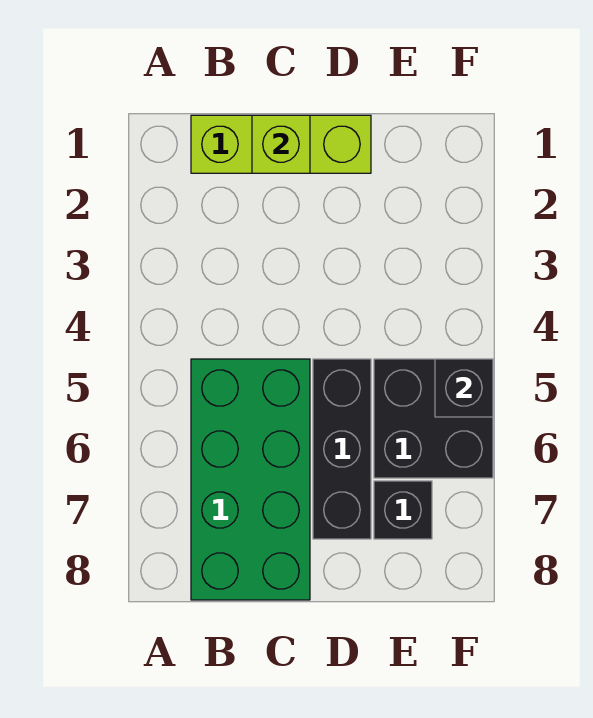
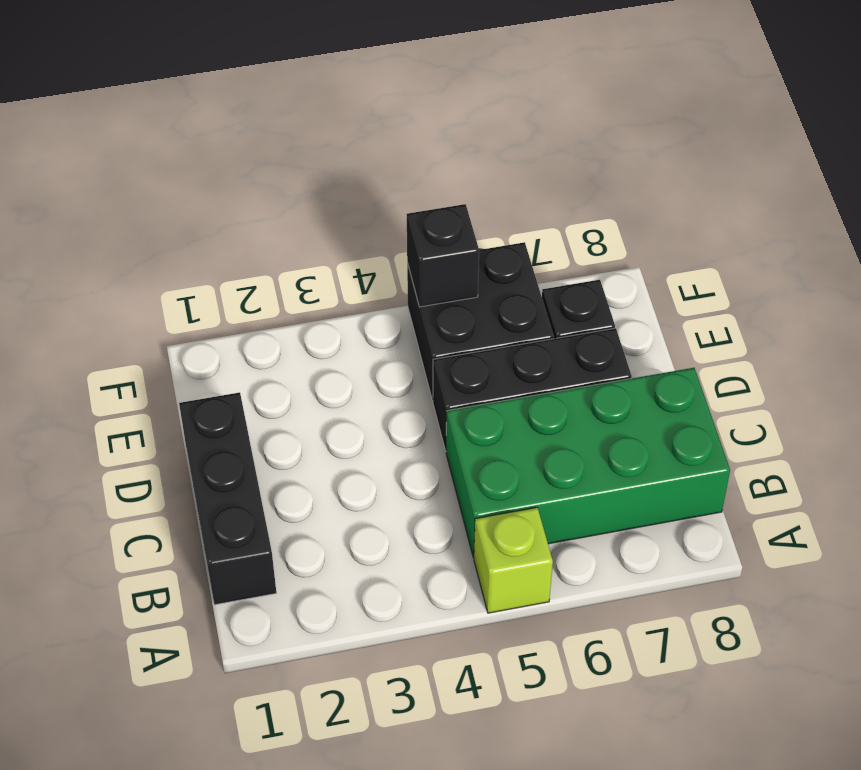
lime brick B1:D1 level 1 -> black brick B1:D1 level 1
lime brick C1 level 2 -> lime brick A5 level 1

